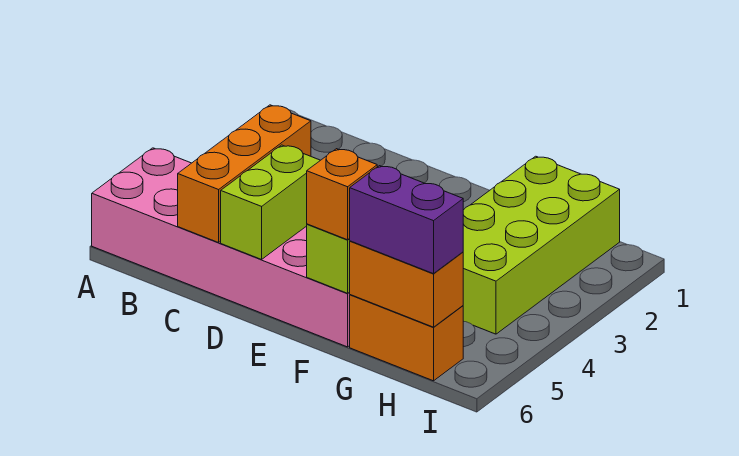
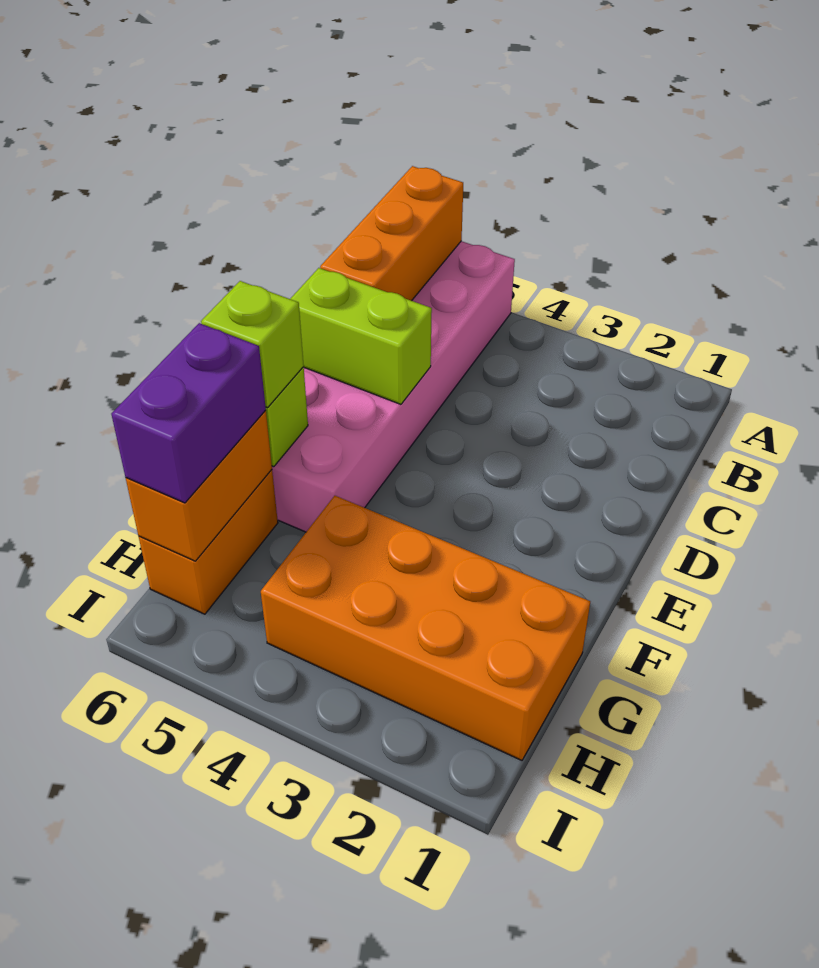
orange brick C4:C6 level 2 -> orange brick A6:C6 level 2
orange brick F6 level 3 -> lime brick F6 level 3
lime brick G1:H4 level 1 -> orange brick G1:H4 level 1

